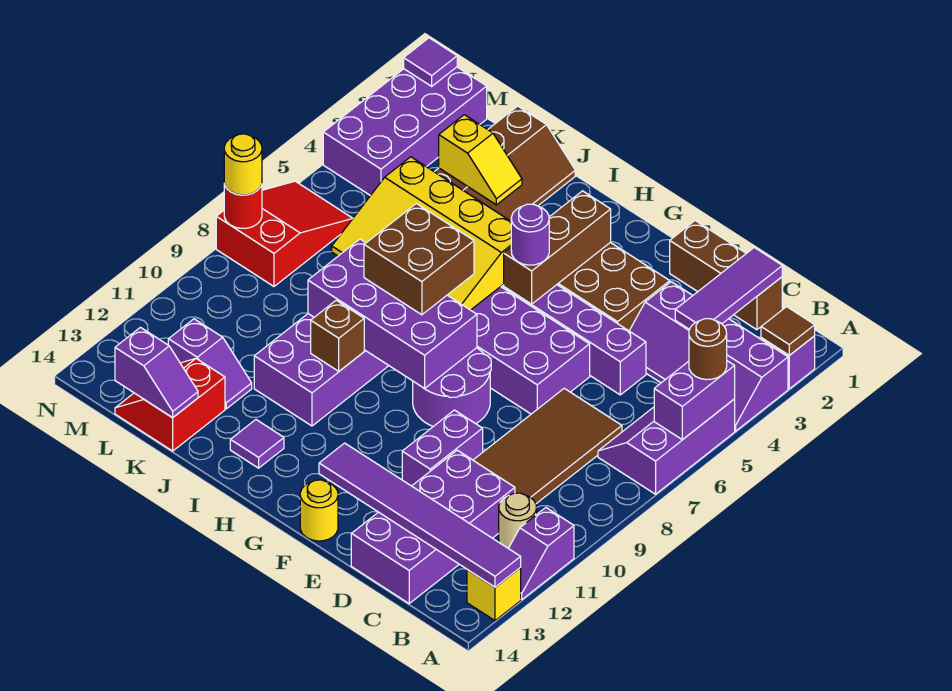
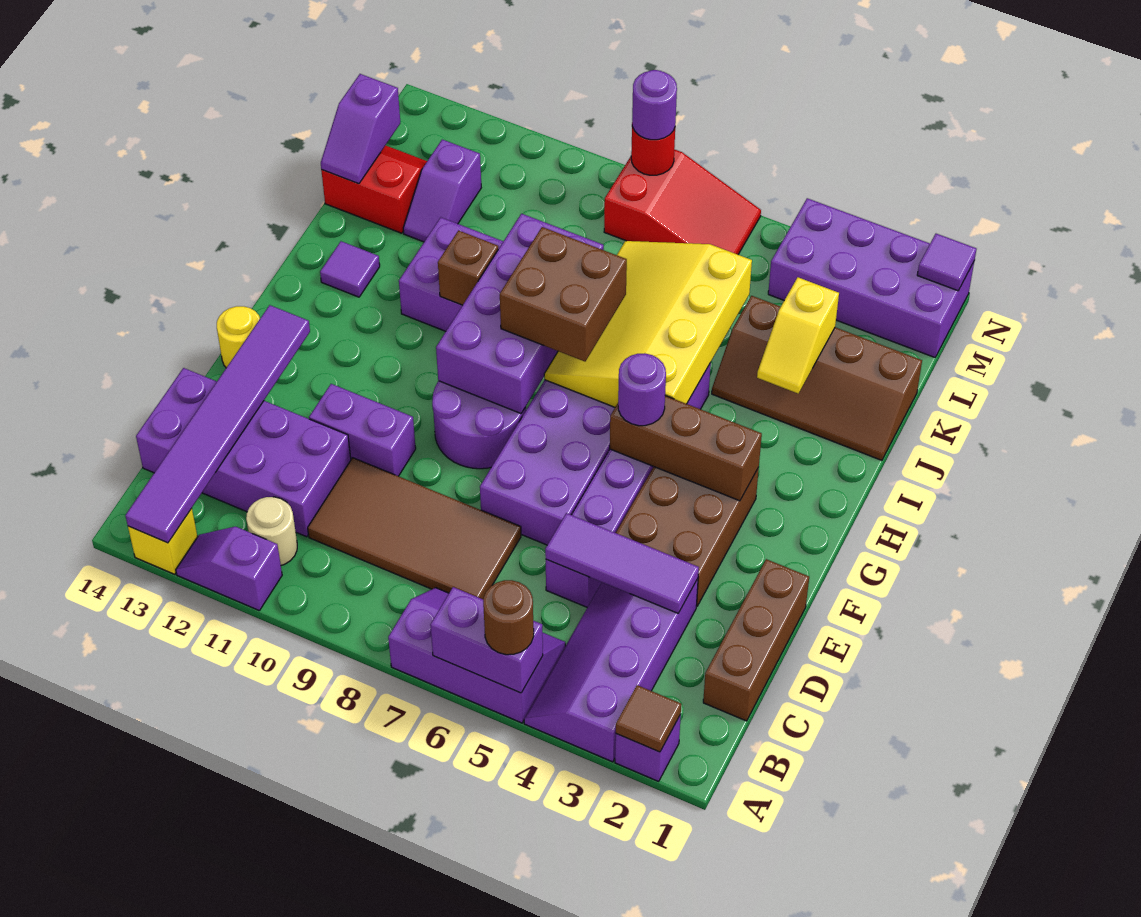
purple tile C1:C3 level 2 -> purple tile D3:D5 level 2
yellow round brick N8 level 3 -> purple round brick N8 level 3

